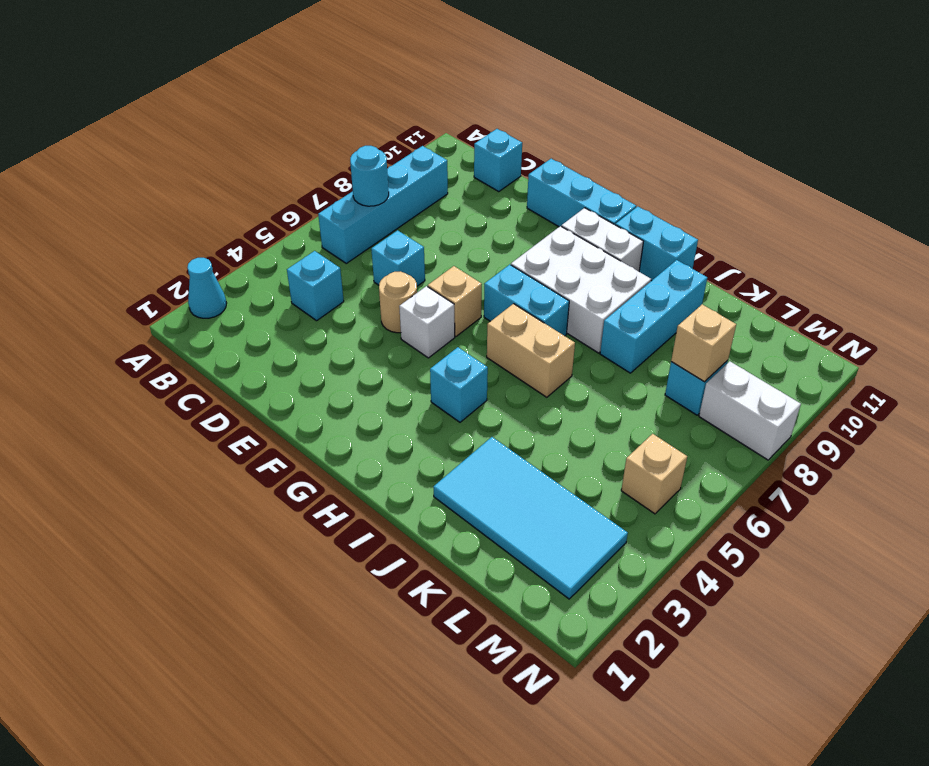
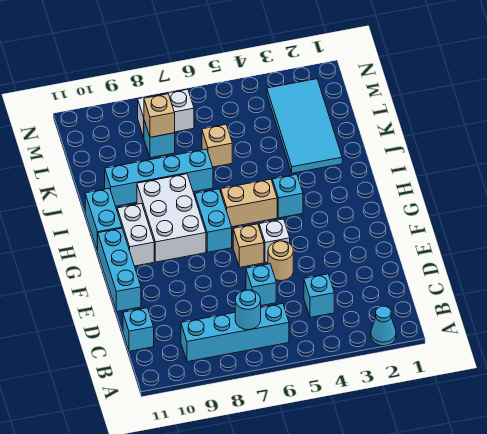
tan brick H6:I6 level 1 -> tan brick H5:H6 level 1
cyan brick J8:J10 level 1 -> cyan brick J7:J10 level 1
tan brick M5 level 1 -> tan brick K6 level 1
white brick M8:N8 level 1 -> white brick M7:M8 level 1

